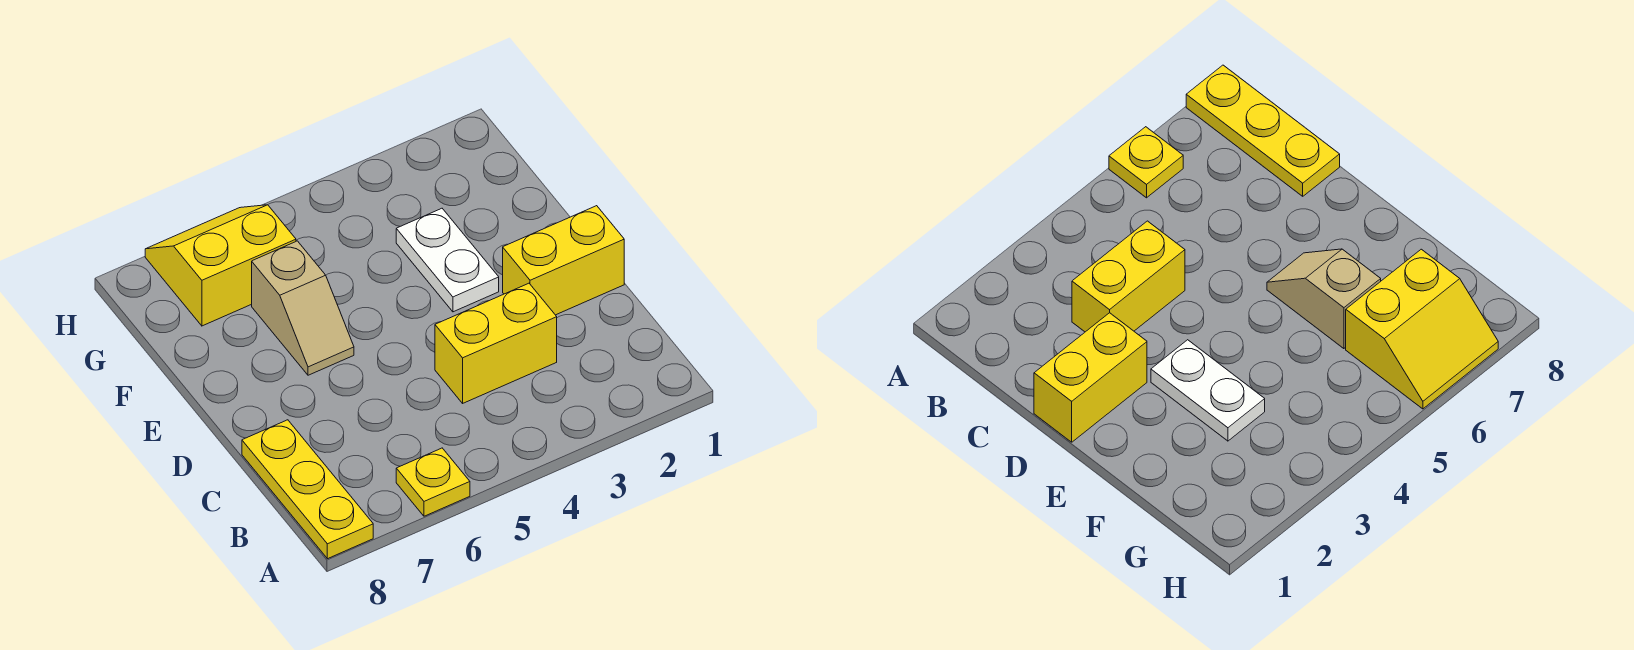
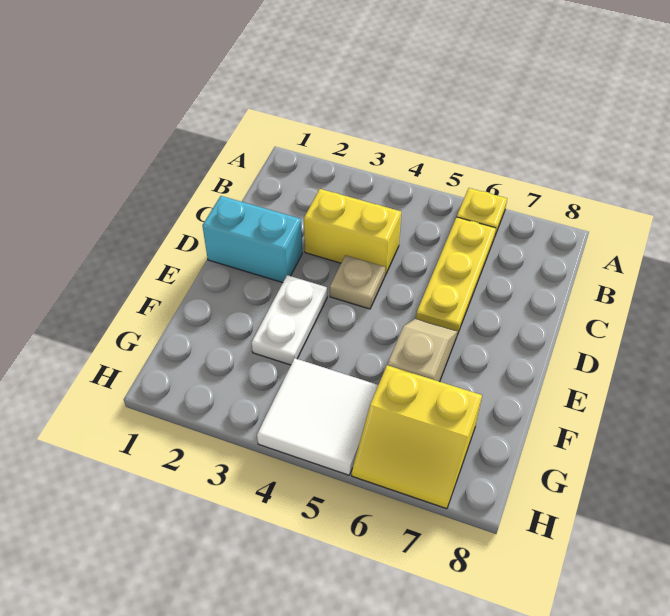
yellow plate A8:C8 level 1 -> yellow plate B6:D6 level 1
yellow brick D1:D2 level 1 -> cyan brick D1:D2 level 1
none -> tan plate D4 level 1
none -> white tile G4:H5 level 1

